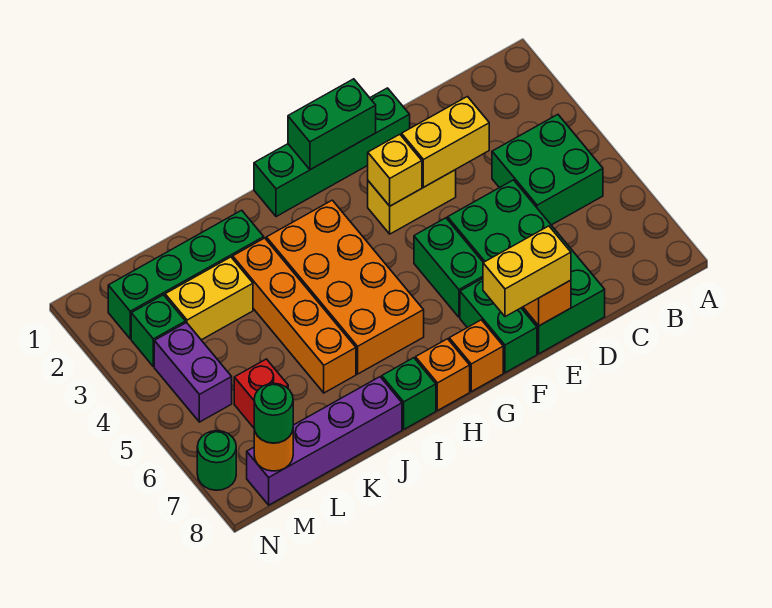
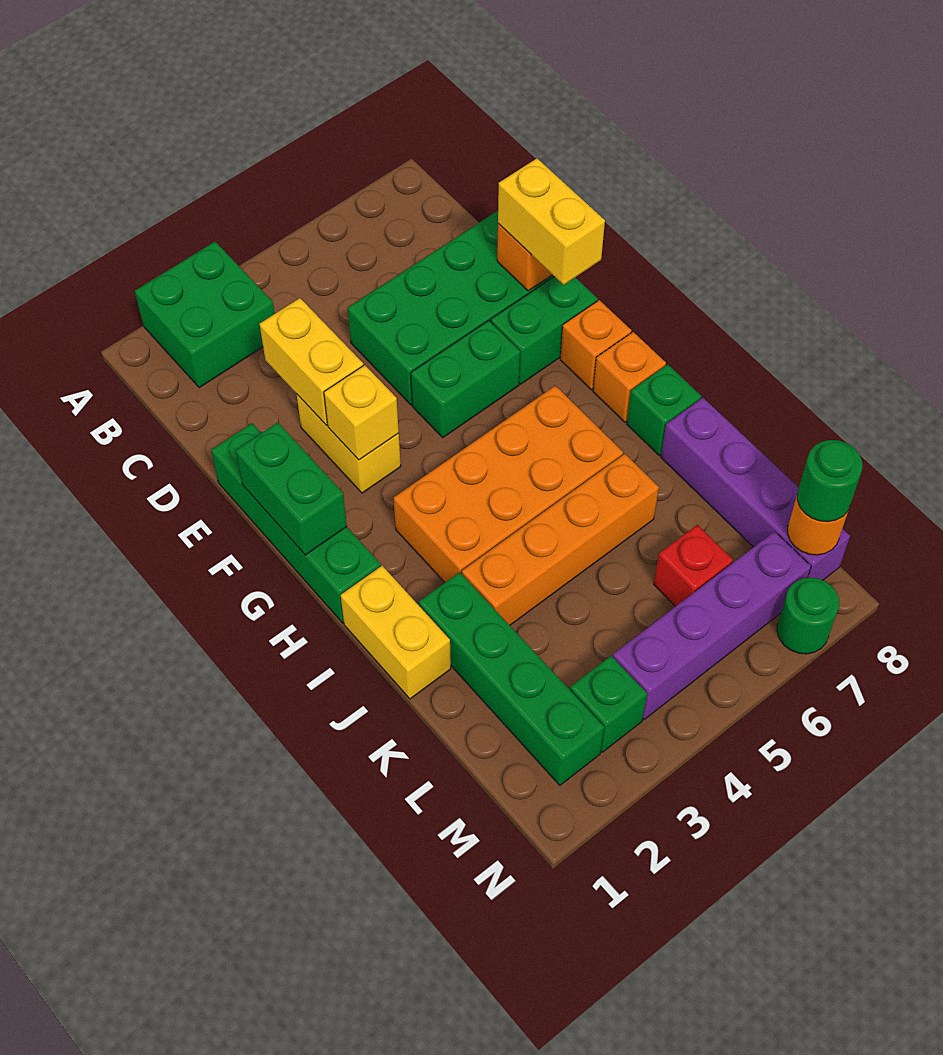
green brick B4:C5 level 1 -> green brick A2:B3 level 1
yellow brick K3:L3 level 1 -> yellow brick I1:J1 level 1
purple brick M4:M5 level 1 -> purple brick M4:M7 level 1

